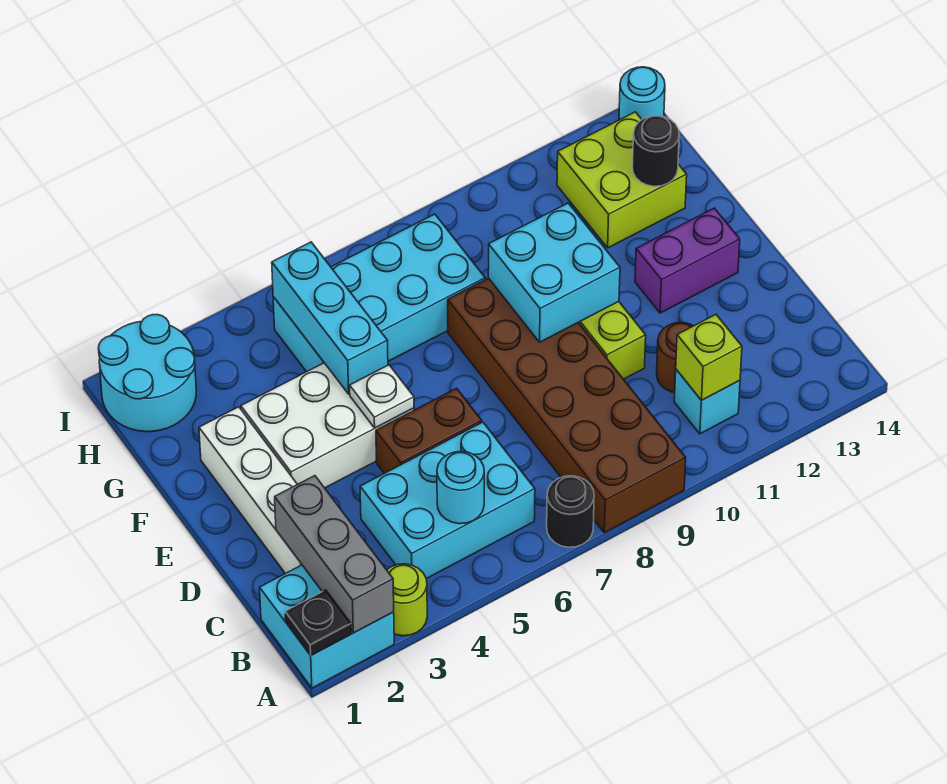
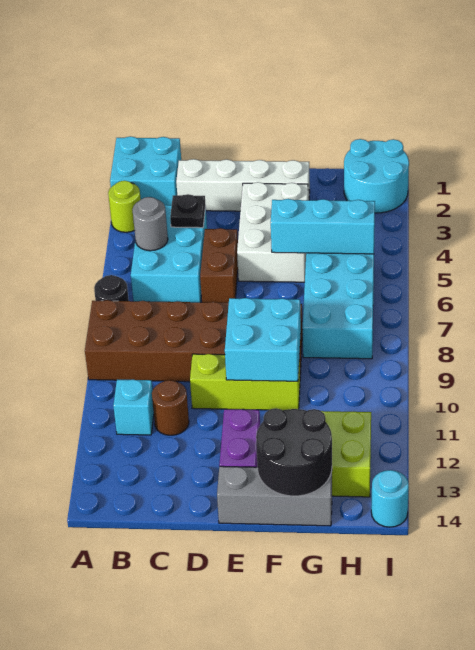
black plate A1 level 2 -> black plate C4 level 2
grey brick A2:C2 level 2 -> grey brick E14:G14 level 1
cyan round brick B5 level 2 -> grey round brick B5 level 2
lime brick B11 level 2 -> none
white plate E5 level 2 -> none
black round brick G13 level 2 -> black round brick F13:G14 level 2

